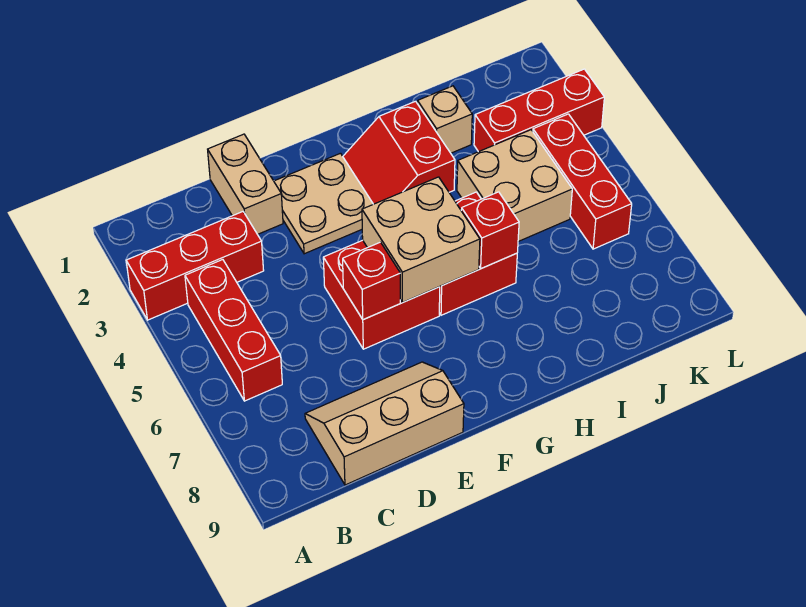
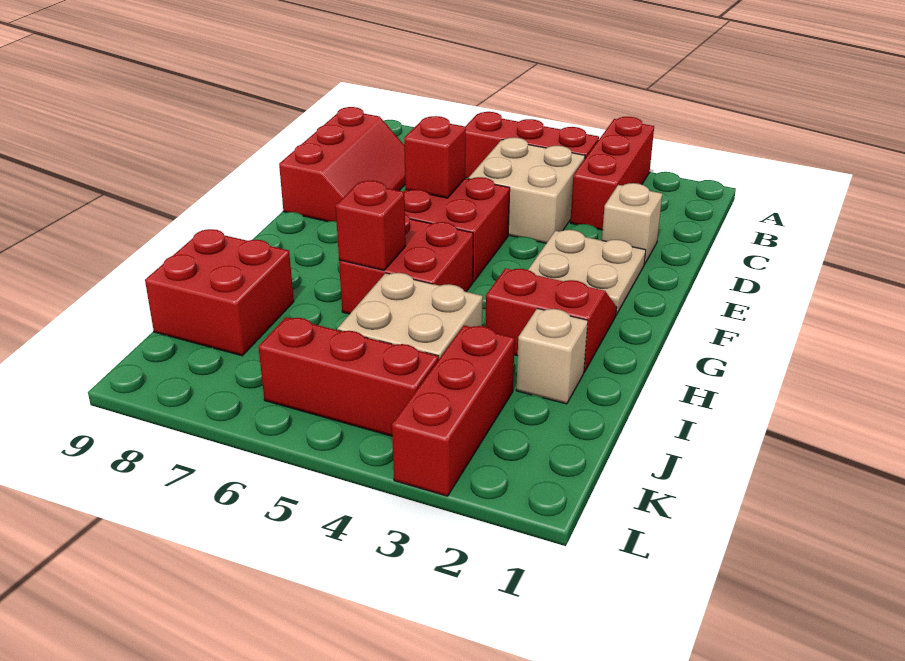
tan slope C8:E9 level 1 top 9 -> red slope C8:E9 level 1 top 9
tan brick D1:D2 level 1 -> tan brick D2 level 1
tan brick F5:G6 level 2 -> tan brick C4:D5 level 1
none -> red brick I8:J9 level 1

